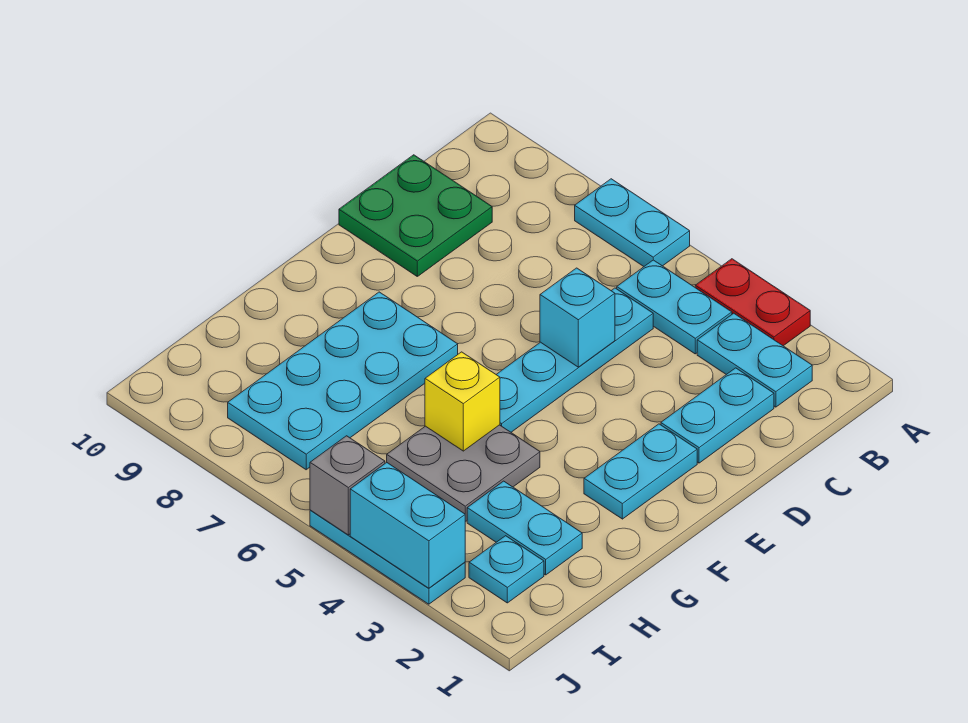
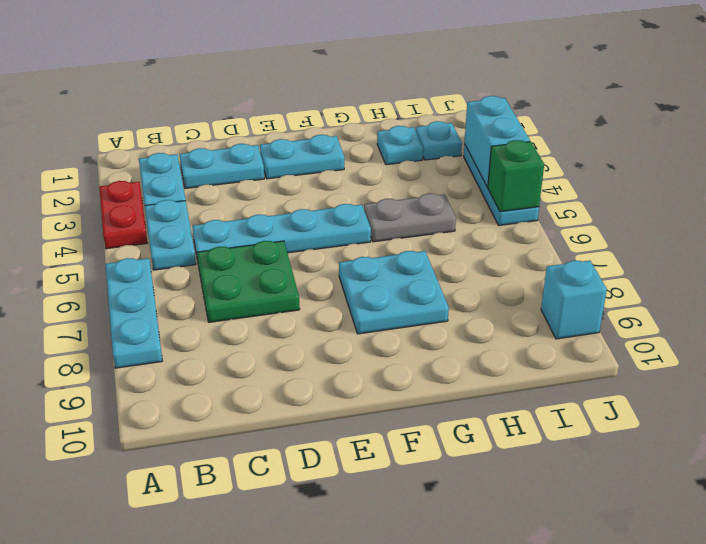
cyan plate A6:A7 level 1 -> cyan plate A6:A8 level 1
green plate C9:D10 level 1 -> green plate C6:D7 level 1
cyan brick D5 level 2 -> cyan brick J9 level 1
cyan plate F7:I8 level 1 -> cyan plate F7:G8 level 1
grey plate G4:H5 level 1 -> grey plate G5:H5 level 1
yellow brick G5 level 2 -> none
cyan plate H2:H3 level 1 -> cyan plate H2 level 1
grey brick J5 level 2 -> green brick J5 level 2

